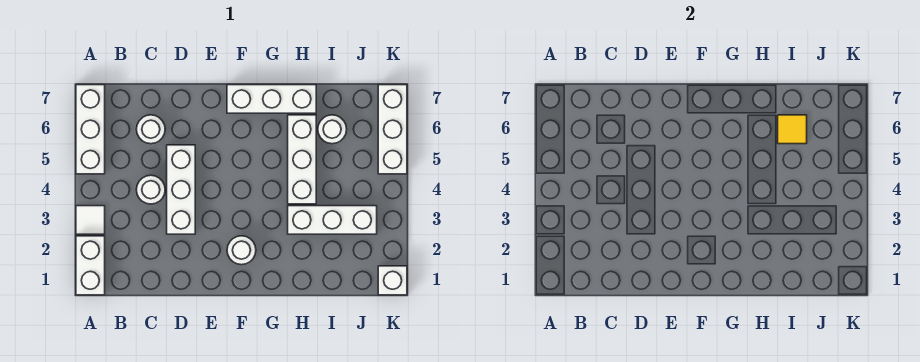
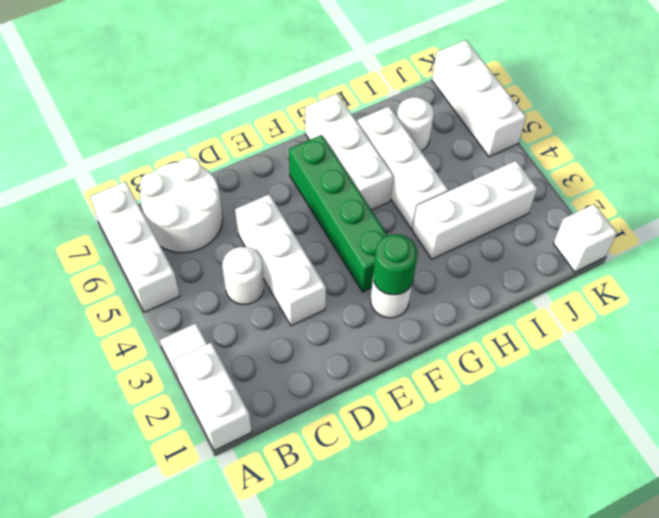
white round brick C6 level 1 -> white round brick B6:C7 level 1
none -> green round brick F2 level 2
none -> green brick F3:F6 level 1
white brick F7:H7 level 1 -> white brick G5:G7 level 1
yellow tile I6 level 2 -> none

